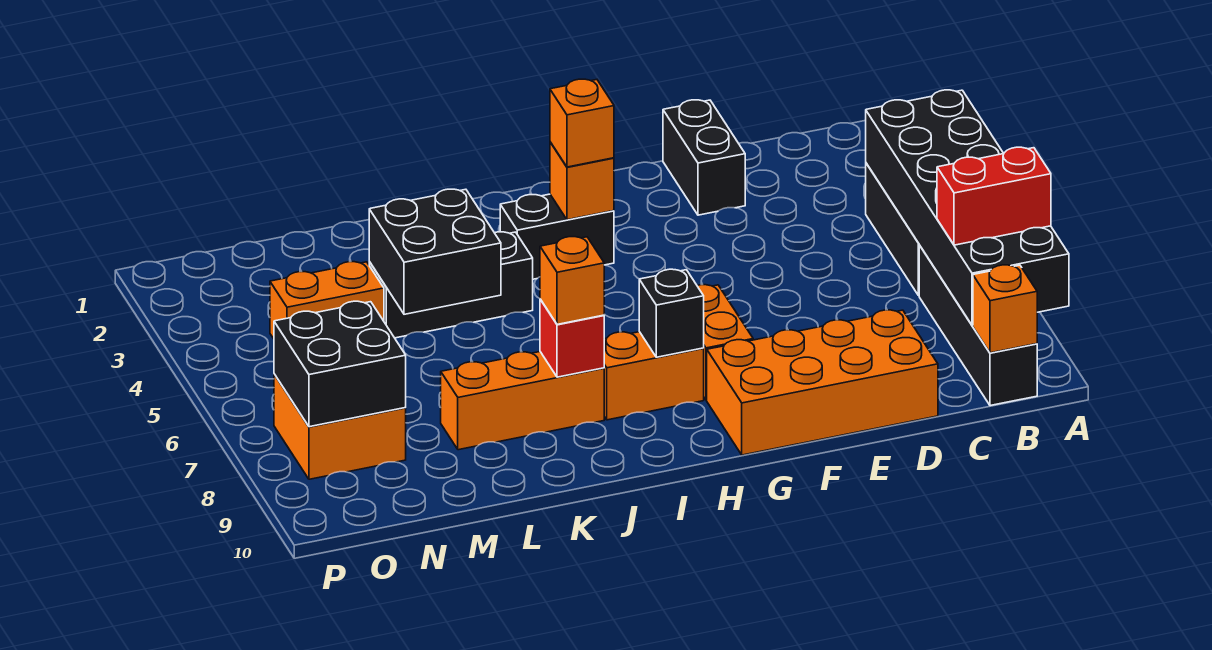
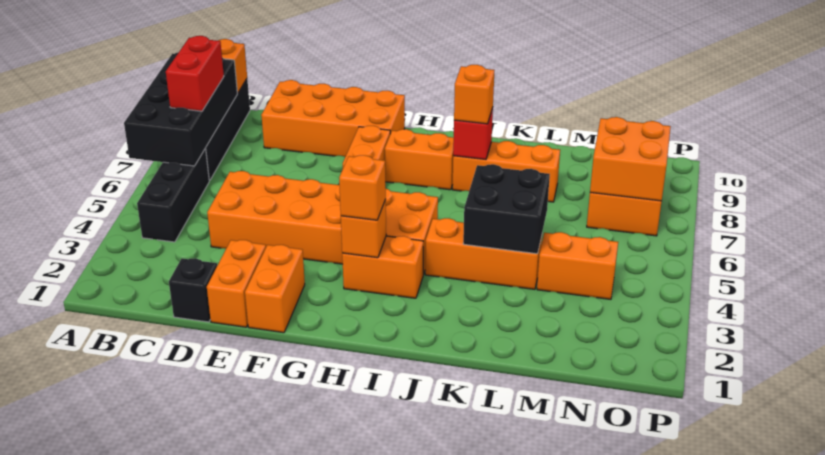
black brick A4:B9 level 2 -> black brick A6:B9 level 2
red brick A8:B8 level 3 -> red brick B7:B8 level 3
none -> orange brick D4:I5 level 1
black brick E1:E2 level 1 -> orange brick E1:E2 level 1
none -> orange brick F1:F2 level 1
black brick H3:I3 level 1 -> orange brick H3:I3 level 1
black brick H8 level 2 -> black brick D1 level 1
black brick J4:L4 level 1 -> orange brick J4:L4 level 1
black brick N7:O8 level 2 -> orange brick N7:O8 level 2

